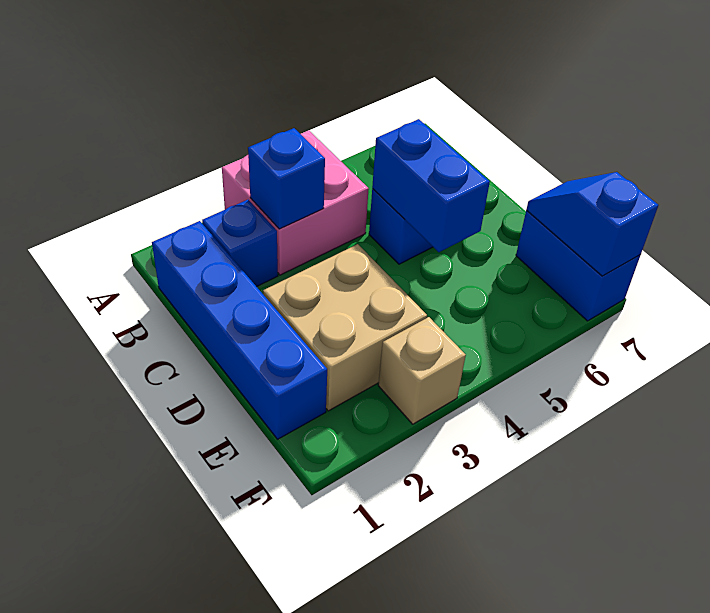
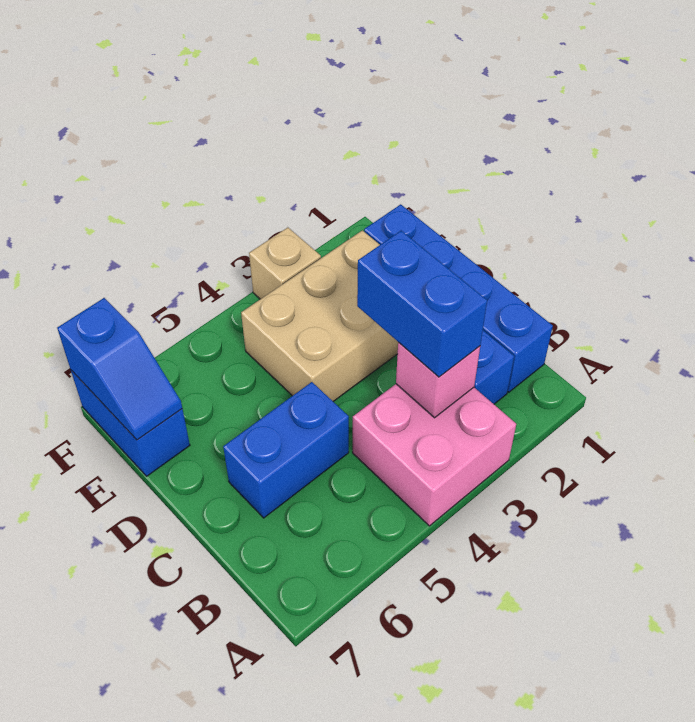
blue brick B3 level 2 -> pink brick B3 level 2
blue brick C5:D5 level 2 -> blue brick B3:C3 level 3
tan brick D2:E3 level 1 -> tan brick D2:E4 level 1

